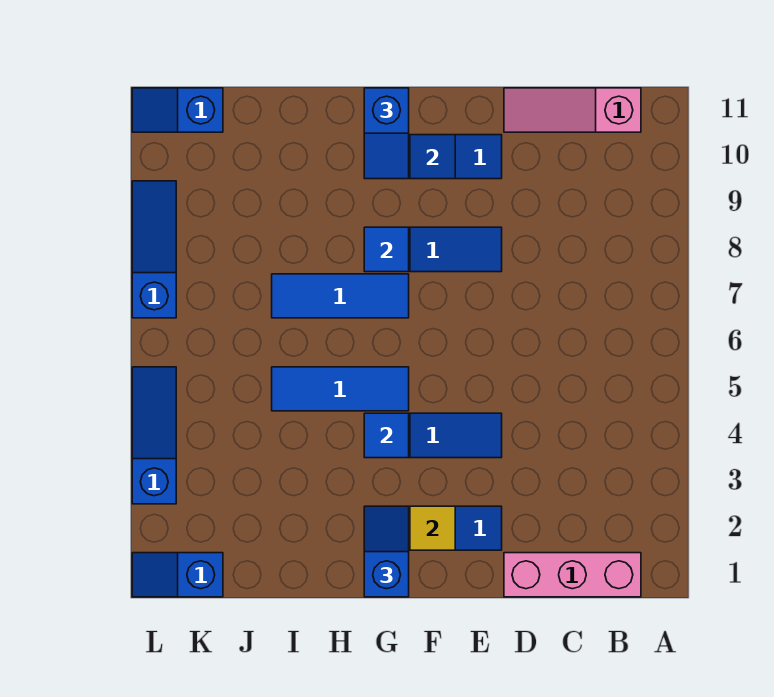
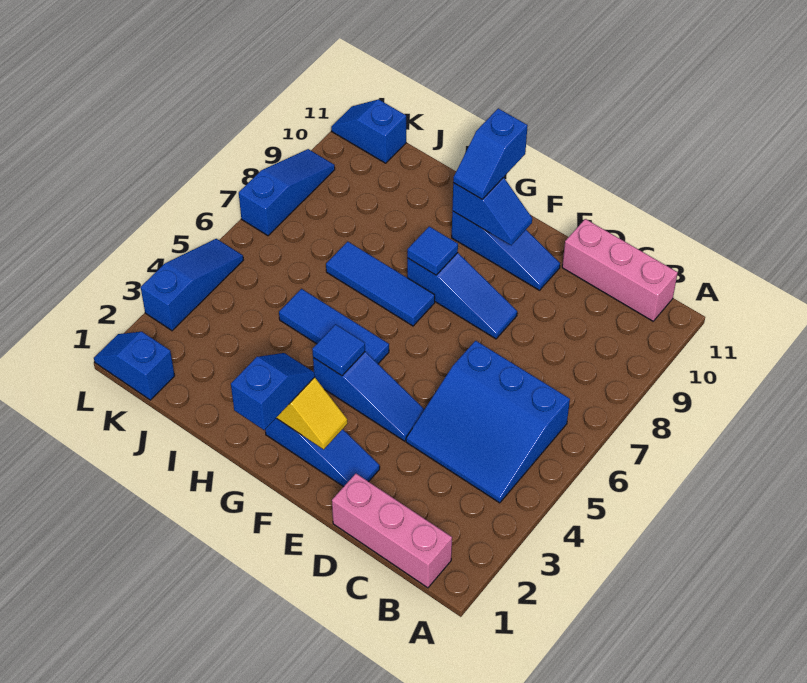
none -> blue slope B4:D6 level 1 top 6
pink slope B11:D11 level 1 top B -> pink brick B11:D11 level 1

